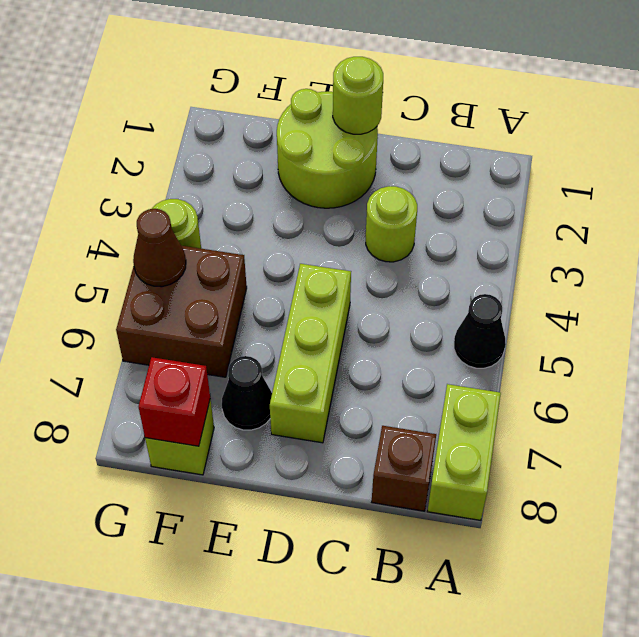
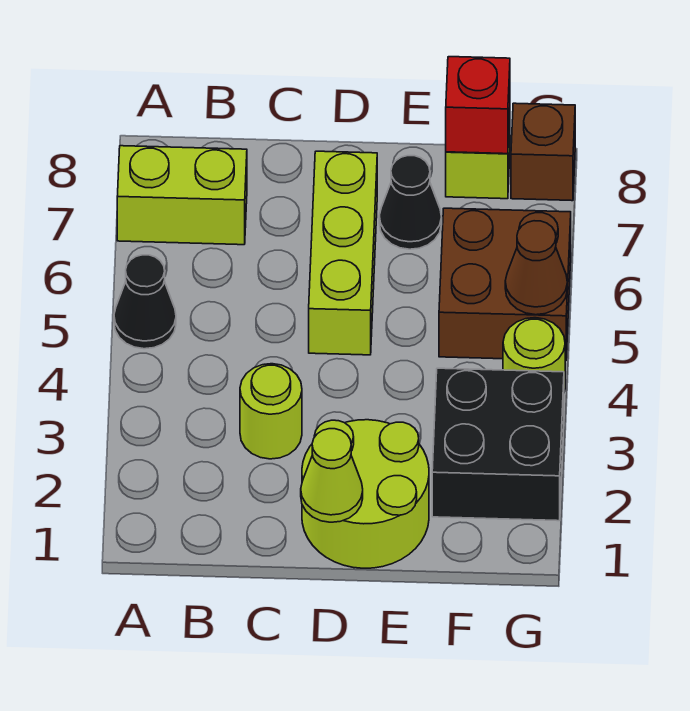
lime brick A7:A8 level 1 -> lime brick A7:B7 level 1
brown brick B8 level 1 -> brown brick G8 level 1
lime round brick D1 level 2 -> lime cone D1 level 2
none -> black brick F2:G3 level 1

